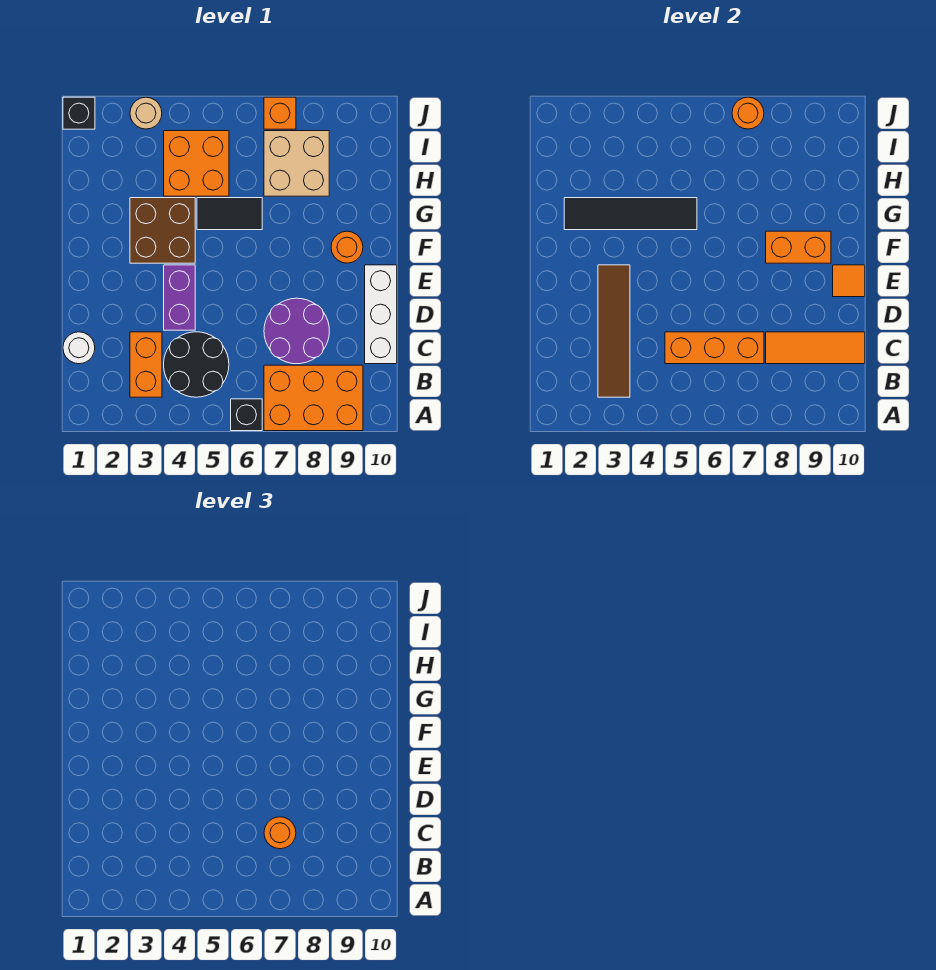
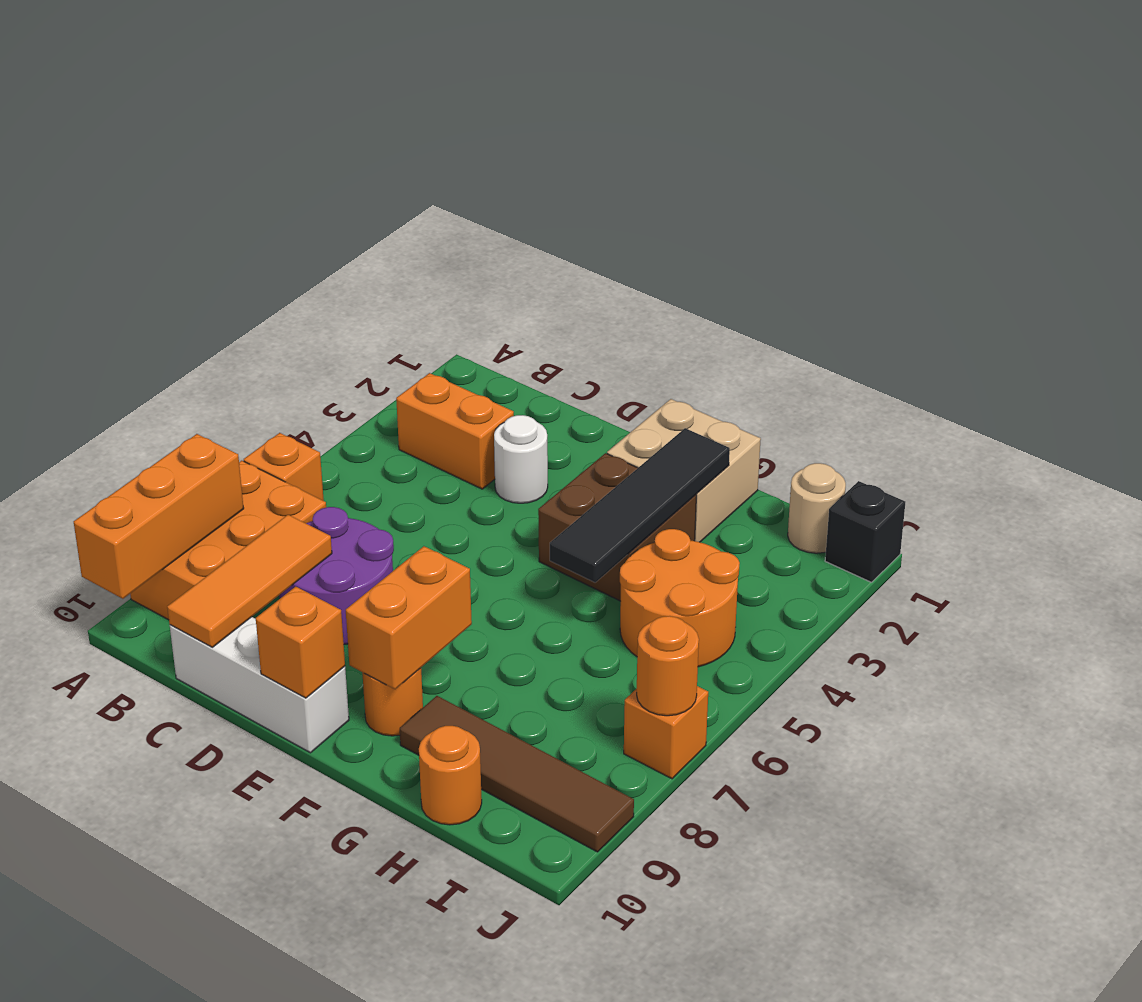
black brick A6 level 1 -> orange brick A6 level 1
brown tile B3:E3 level 2 -> brown tile G9:J9 level 1
black round brick B4:C5 level 1 -> none
white round brick C1 level 1 -> white round brick D3 level 1
orange brick C5:C7 level 2 -> orange brick A8:A10 level 2
orange round brick C7 level 3 -> orange round brick H10 level 1
purple brick D4:E4 level 1 -> none
orange tile E10 level 2 -> orange brick E10 level 2
black tile G5:G6 level 1 -> none
orange brick H4:I5 level 1 -> orange round brick H4:I5 level 1
tan brick H7:I8 level 1 -> tan brick F1:G2 level 1
tan round brick J3 level 1 -> tan round brick I1 level 1

